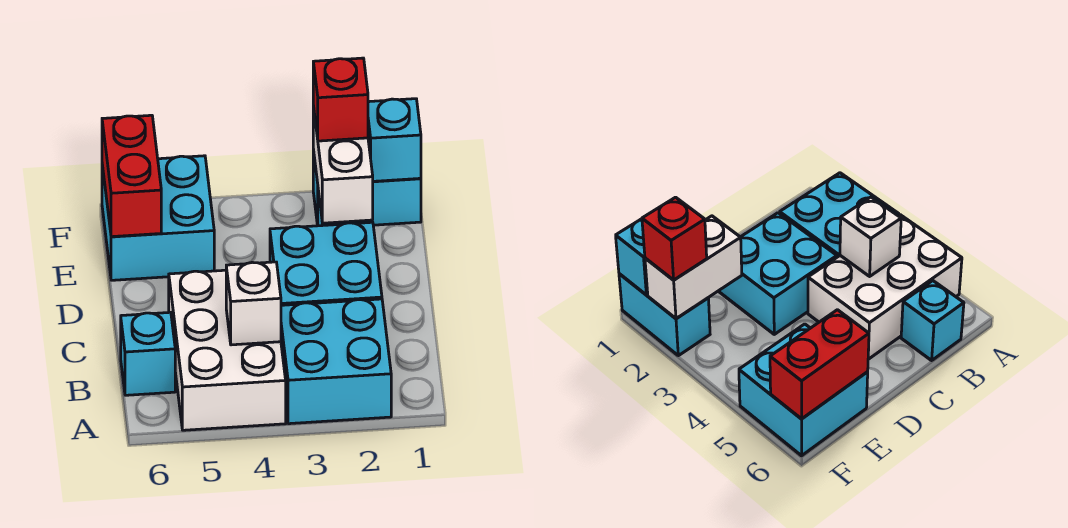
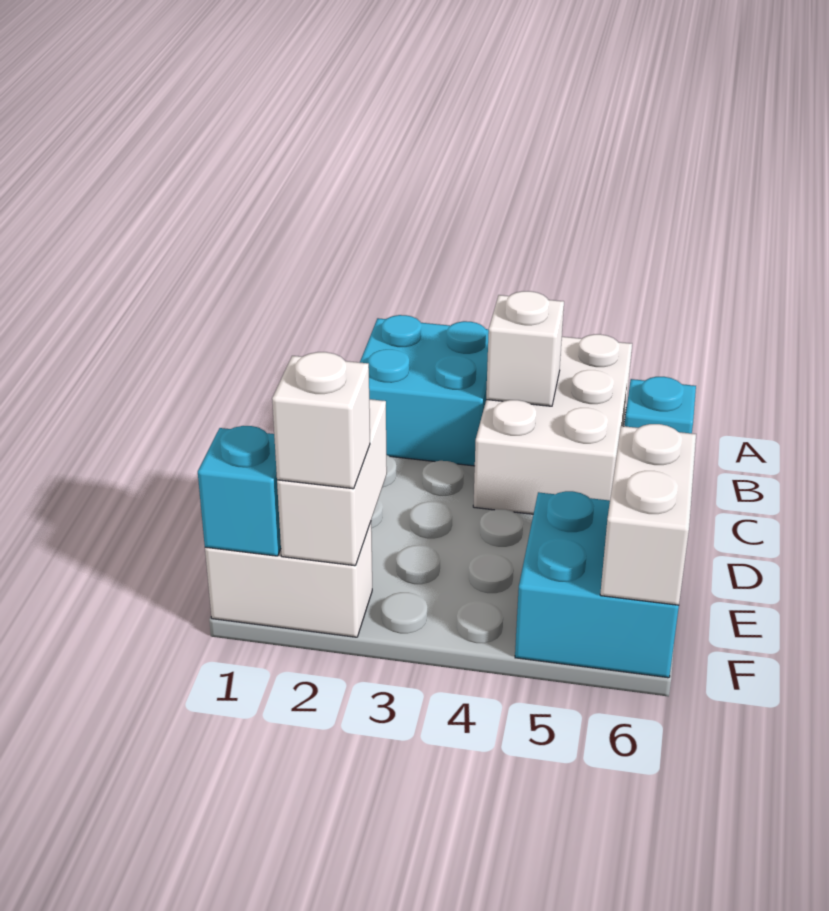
cyan brick C2:D3 level 1 -> none
red brick E6:F6 level 2 -> white brick E6:F6 level 2
cyan brick F1:F2 level 1 -> white brick F1:F2 level 1
red brick F2 level 3 -> white brick F2 level 3

